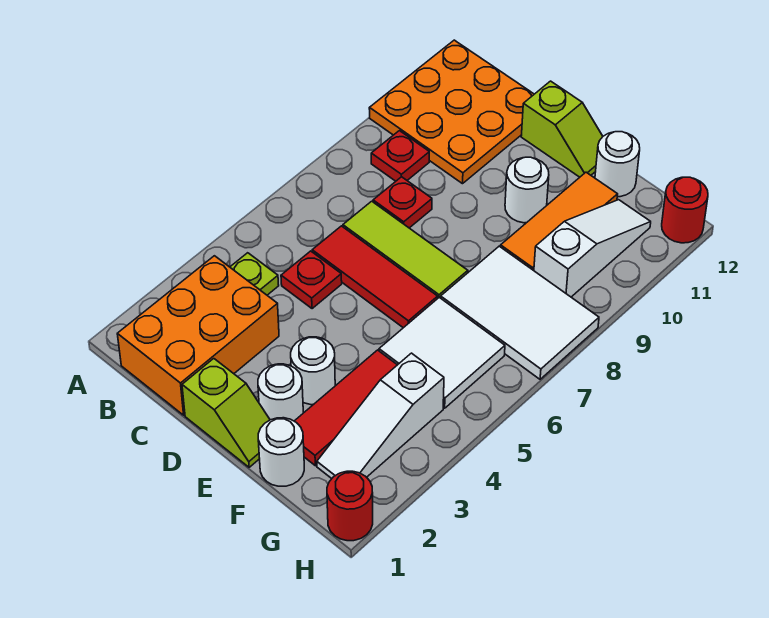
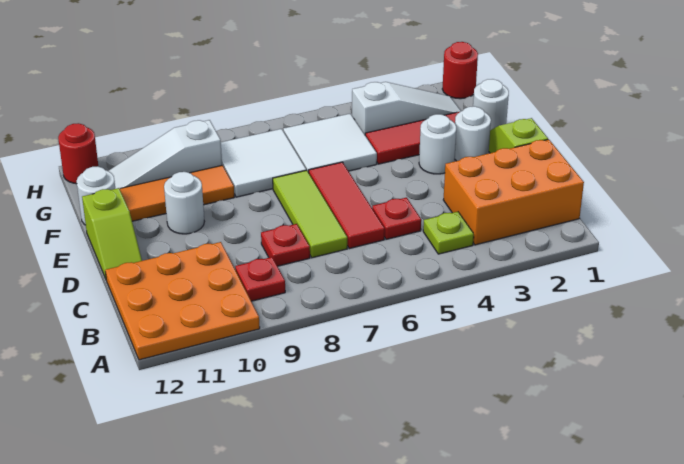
lime slope D12:E12 level 1 top D -> lime slope D12:E12 level 1 top E
white tile F7:H8 level 1 -> white tile F7:G8 level 1

